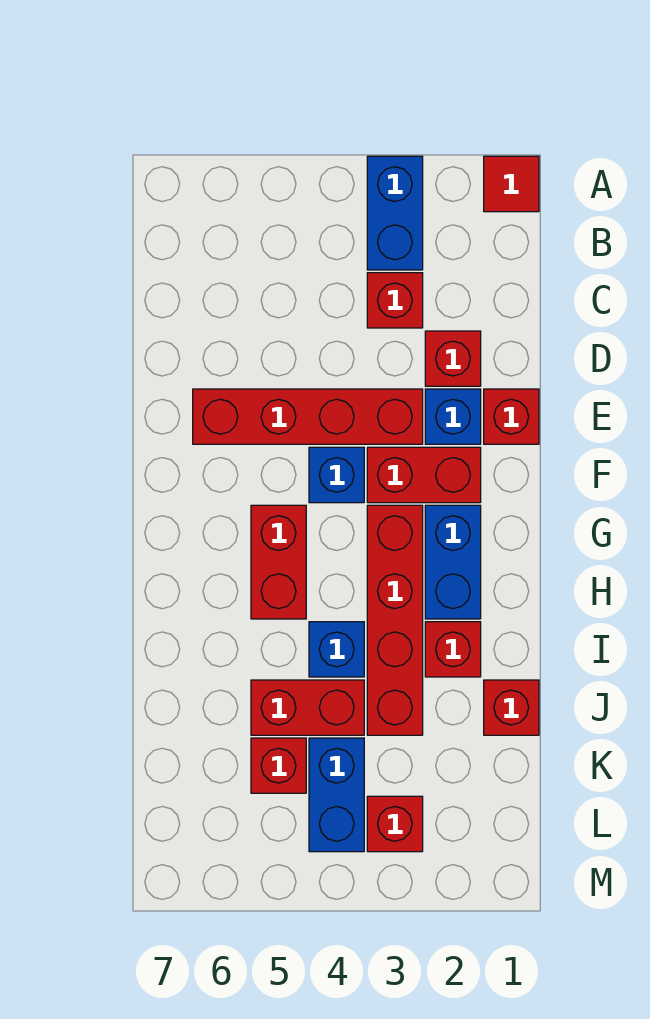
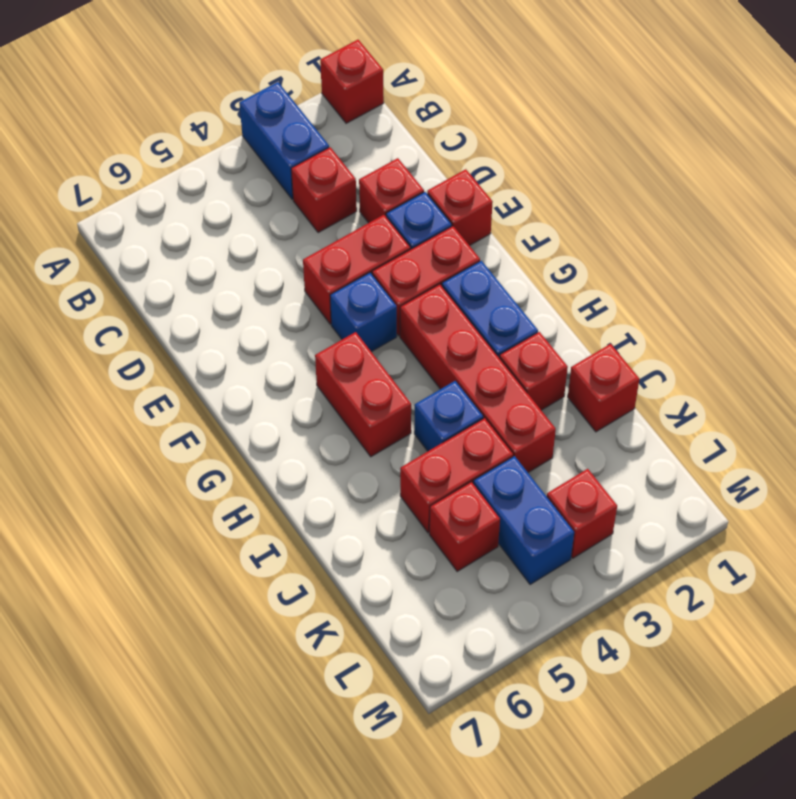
red tile A1 level 1 -> red brick A1 level 1
red brick E3:E6 level 1 -> red brick E3:E4 level 1

